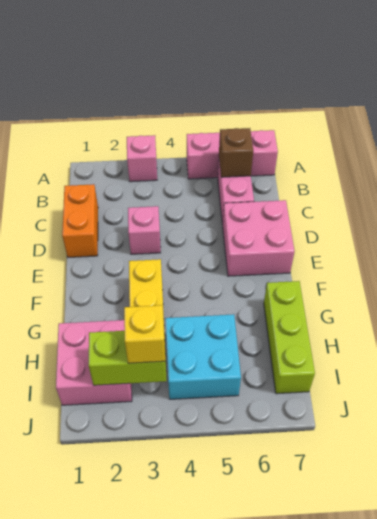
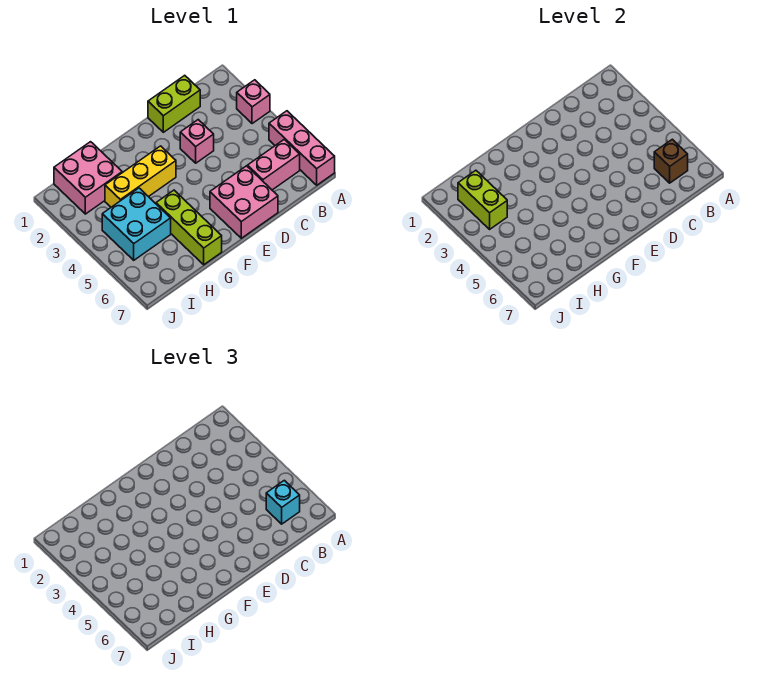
none -> cyan brick B6 level 3
orange brick C1:D1 level 1 -> lime brick C1:D1 level 1
lime brick G7:I7 level 1 -> lime brick G5:G7 level 1
yellow brick I3 level 3 -> none

